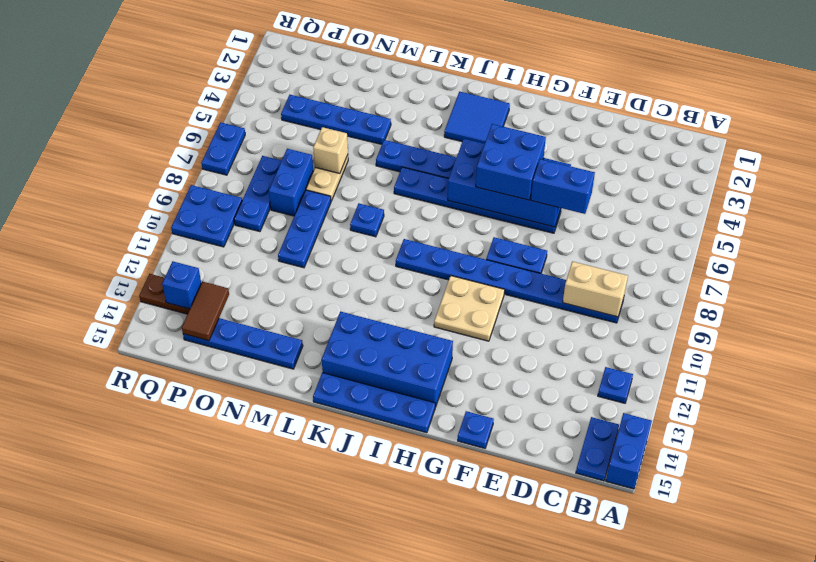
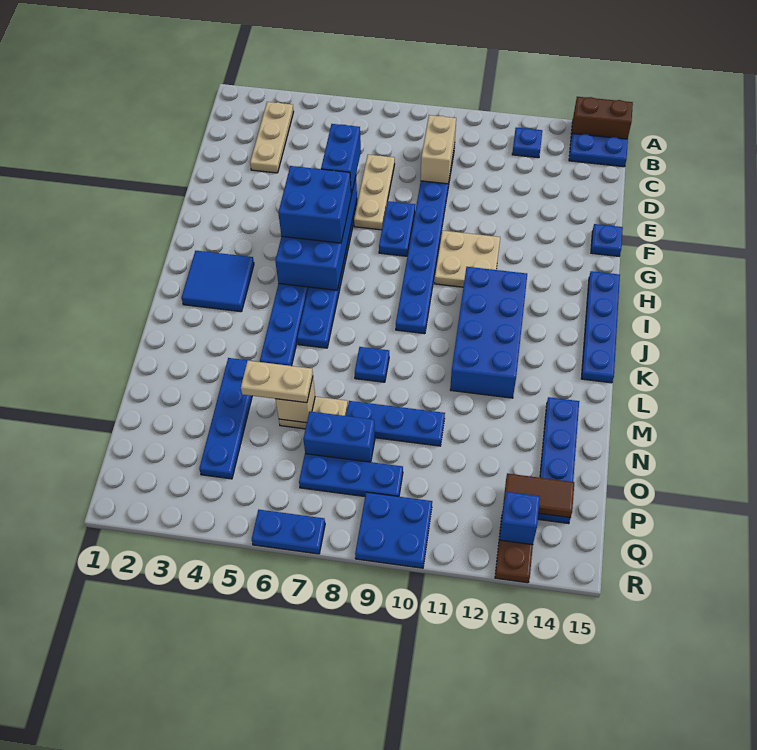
blue brick A14:A15 level 1 -> brown brick A14:A15 level 1
none -> tan plate B3:D3 level 1
none -> tan plate D7:F7 level 1
blue brick H13:K14 level 1 -> blue brick I11:L12 level 1
none -> tan plate N5:N6 level 3

